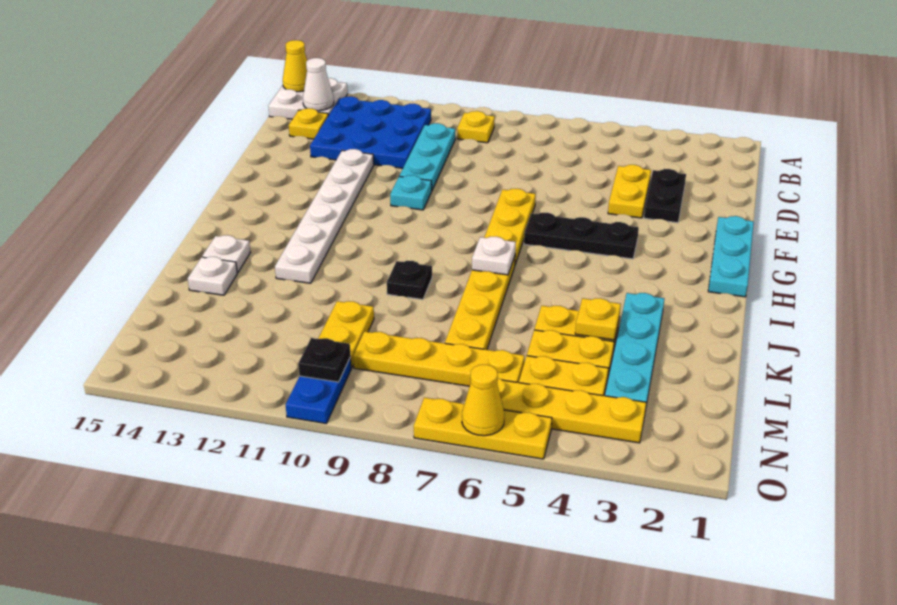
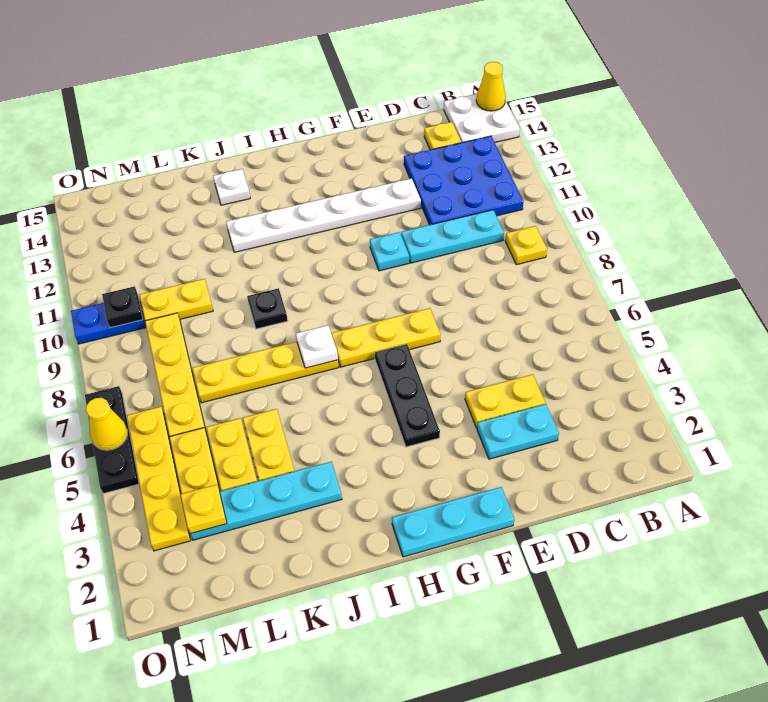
white cone B14 level 2 -> none
black plate D3:E3 level 1 -> cyan plate D3:E3 level 1
yellow plate K4 level 2 -> yellow plate M3 level 2
white plate K14 level 1 -> none
yellow plate O5:O7 level 1 -> black plate O5:O7 level 1

